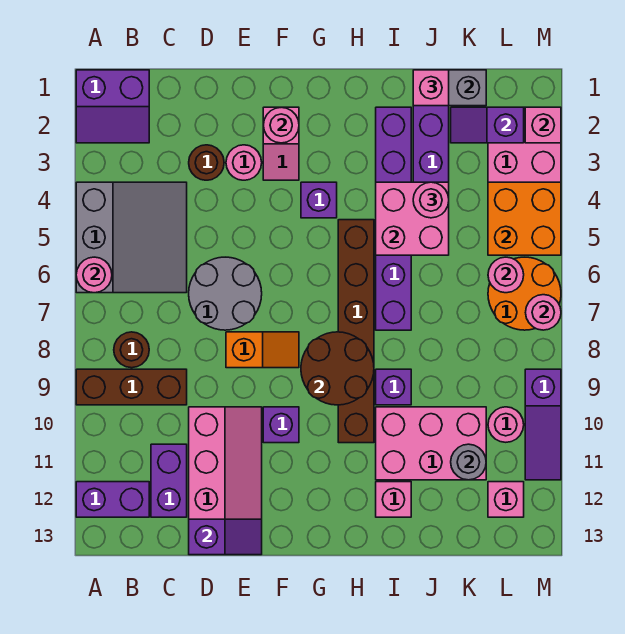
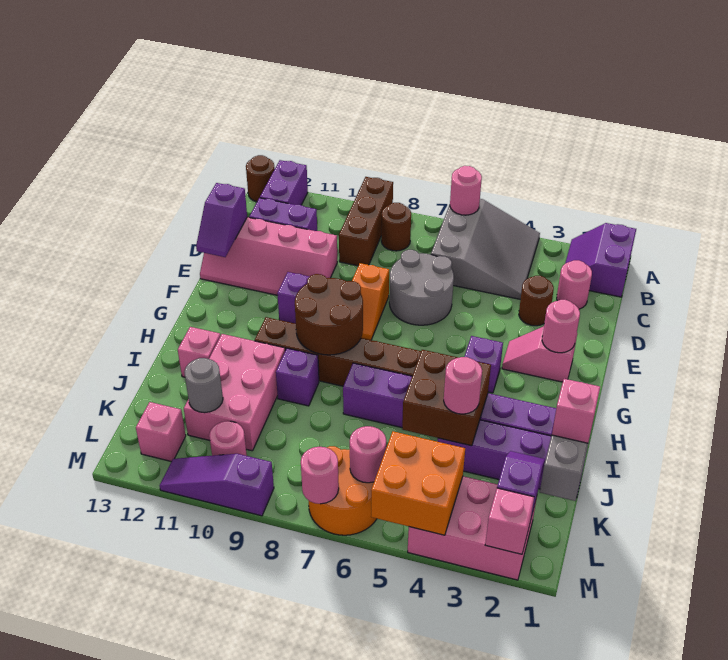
grey slope A4:C6 level 1 top A -> grey slope A4:C6 level 1 top 6
none -> brown round brick A13 level 1
pink round brick E3 level 1 -> pink round brick C2 level 1
pink brick I4:J5 level 2 -> brown brick I4:J5 level 2

